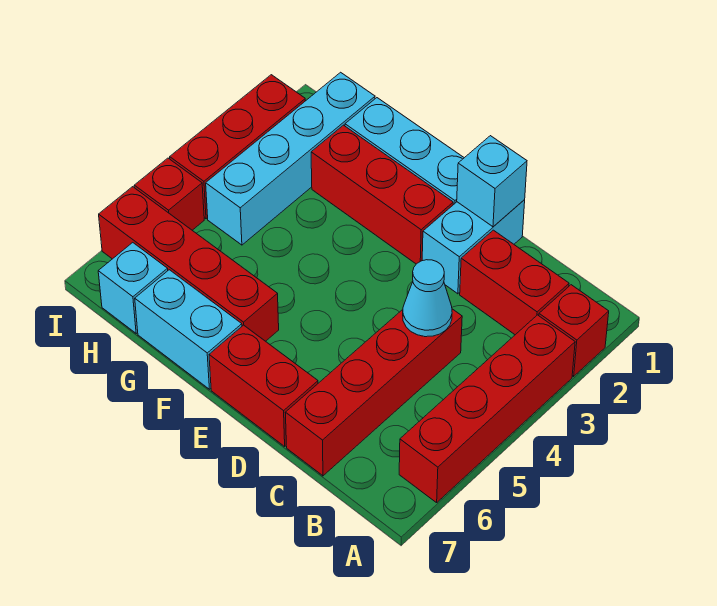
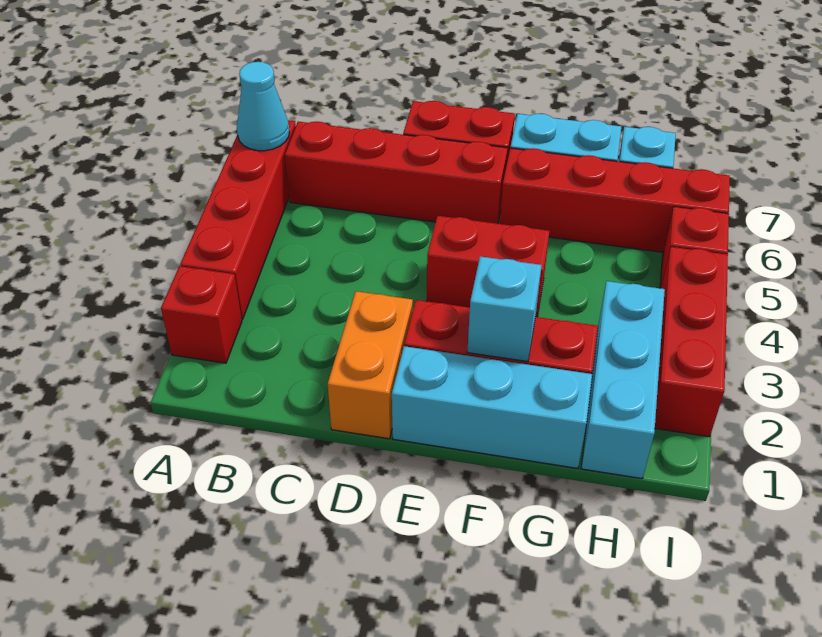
red brick B2:C2 level 1 -> red brick E4:F4 level 1
red brick C4:C7 level 1 -> red brick B6:E6 level 1
cyan cone C4 level 2 -> cyan cone A6 level 2
cyan brick D1:D2 level 1 -> orange brick D1:D2 level 1
cyan brick D1 level 2 -> cyan brick F2 level 2
cyan brick H1:H4 level 1 -> cyan brick H1:H3 level 1

